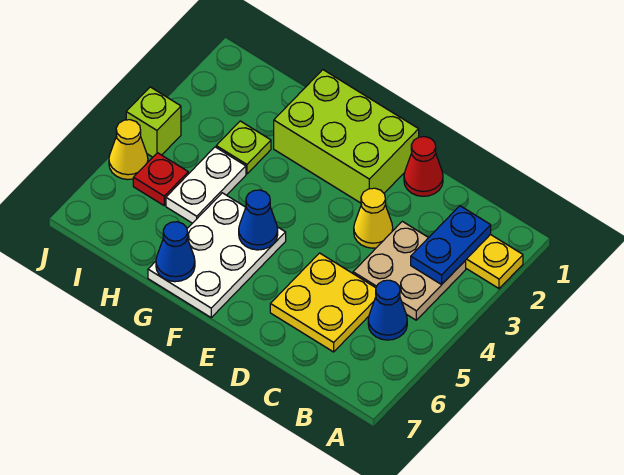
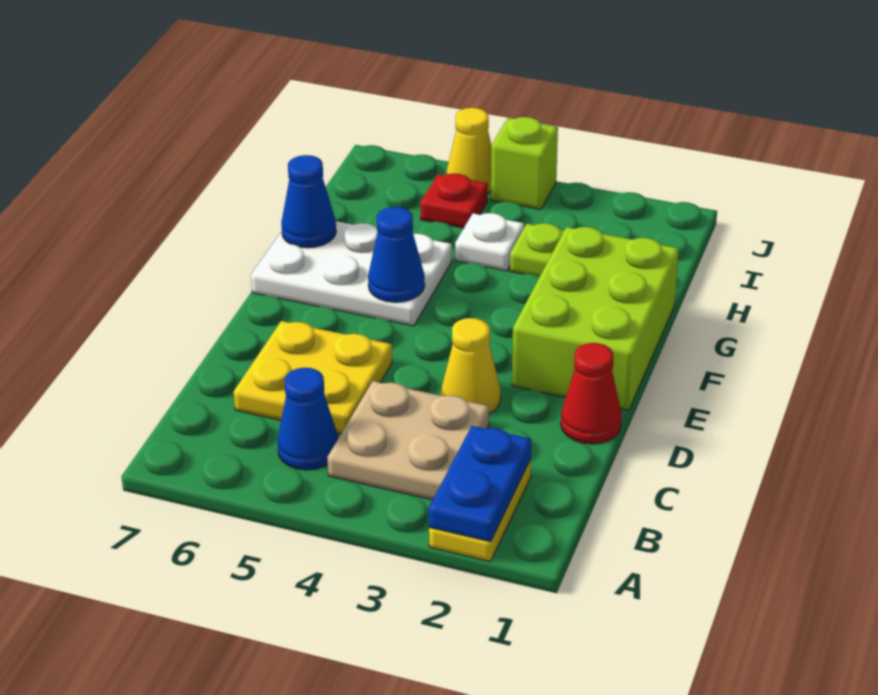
blue plate B2:B3 level 2 -> blue plate A2:B2 level 2
white plate H4:H5 level 1 -> white plate H4 level 1

